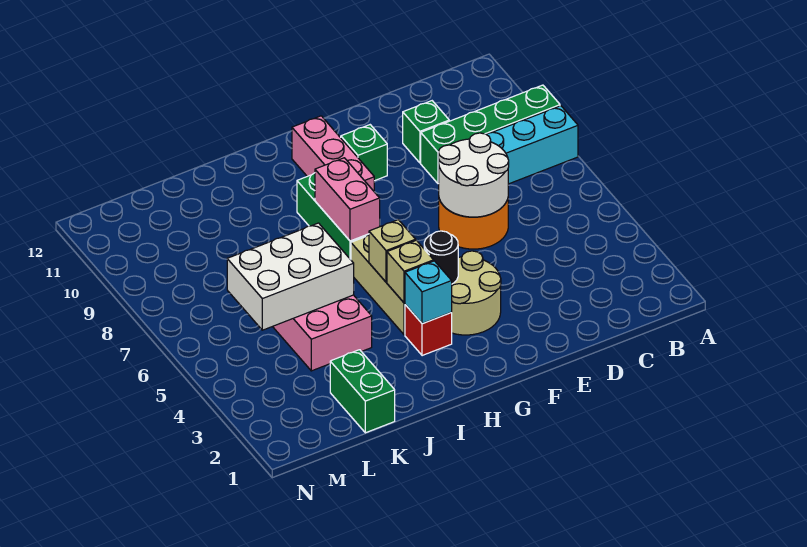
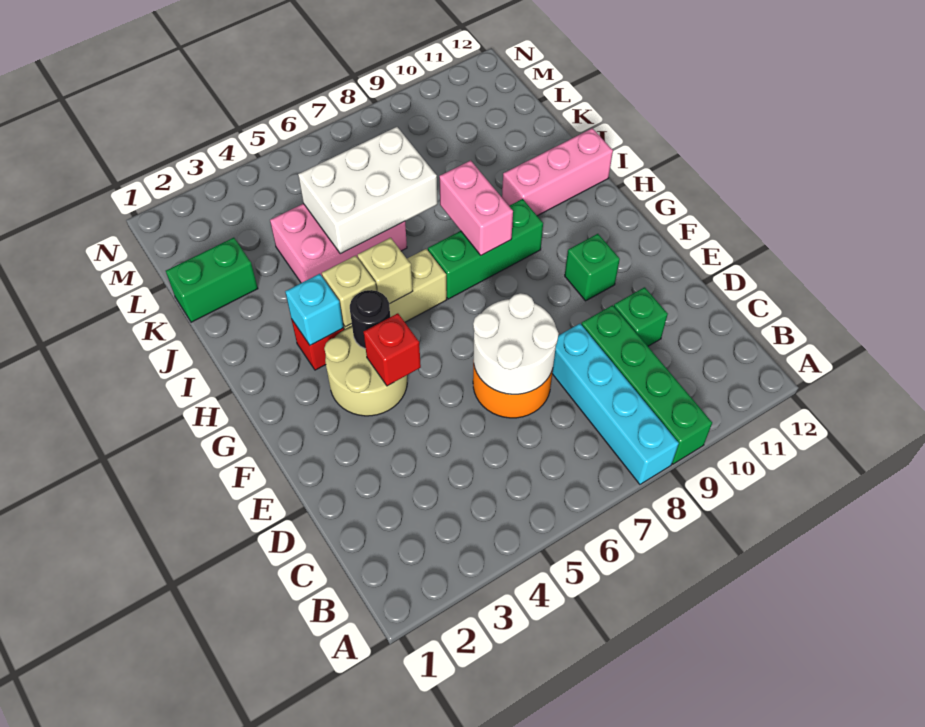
none -> red brick F4 level 2
pink brick G9:G11 level 1 -> pink brick I10:I12 level 1
pink brick H7:H8 level 2 -> pink brick H8:I8 level 2
white brick J5:L6 level 2 -> white brick J5:K7 level 2

